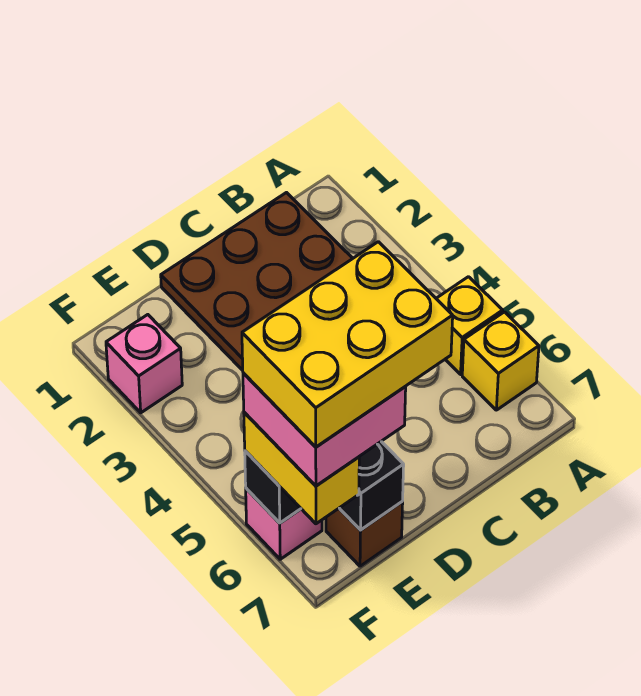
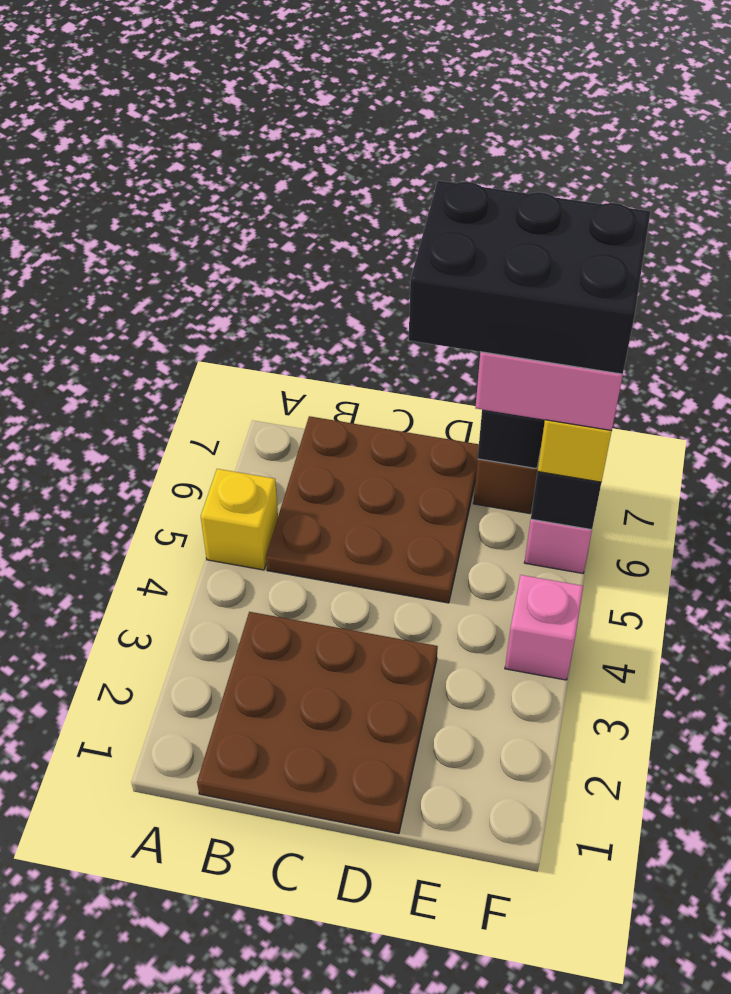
yellow brick A6 level 1 -> none
none -> brown plate B5:D7 level 1
yellow brick D6:F7 level 5 -> black brick D6:F7 level 5
pink brick F2 level 1 -> pink brick F4 level 1

